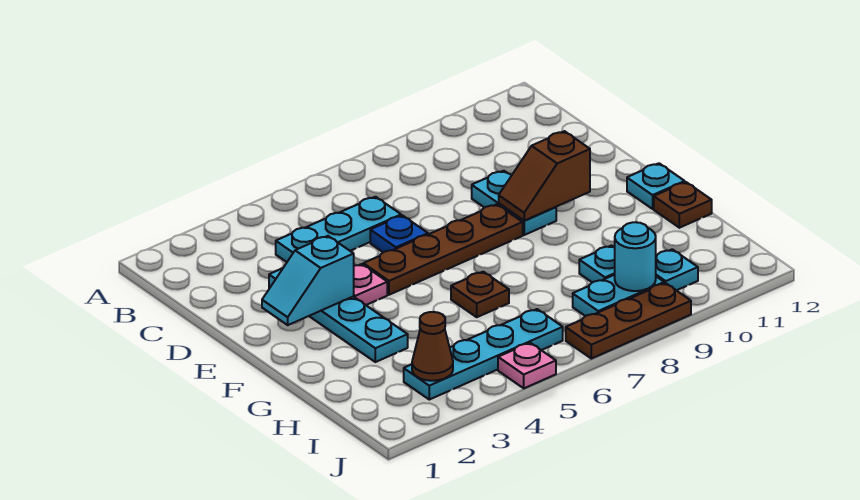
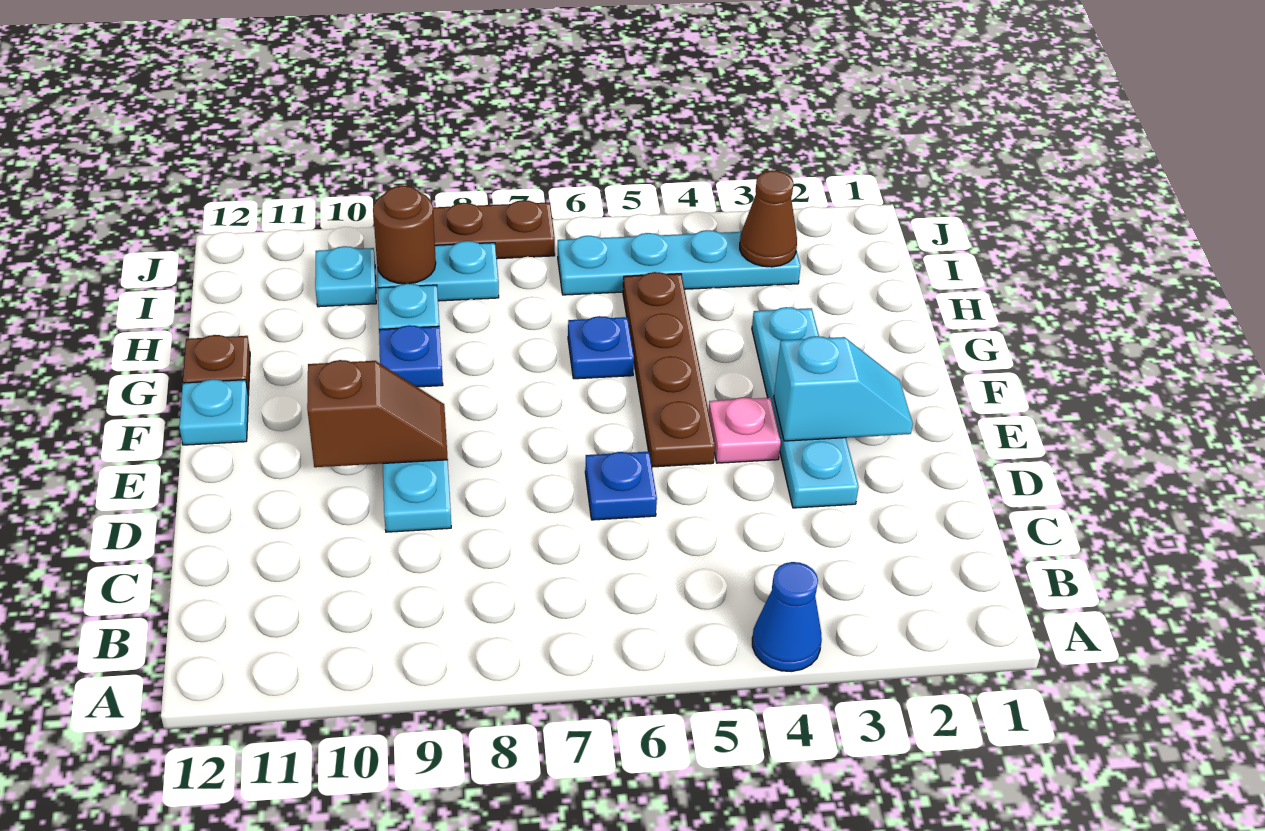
none -> blue cone A4 level 1
cyan plate C4:C6 level 1 -> none
brown plate E5:E8 level 1 -> brown plate E5:H5 level 1
brown plate G6 level 1 -> blue plate G6 level 1
none -> blue plate G9 level 1
cyan round brick I9 level 2 -> brown round brick I9 level 2
pink plate J5 level 1 -> none

